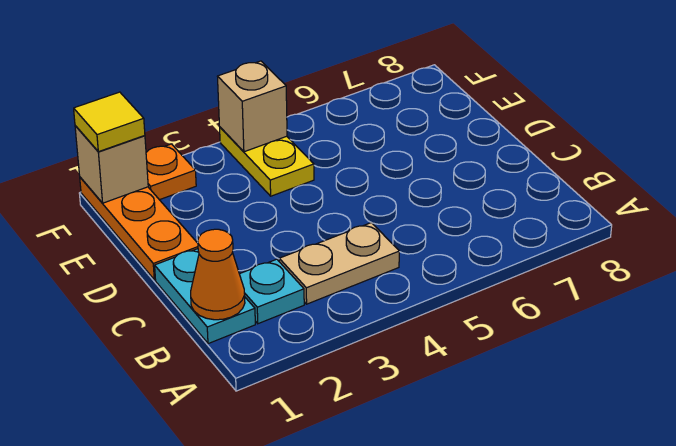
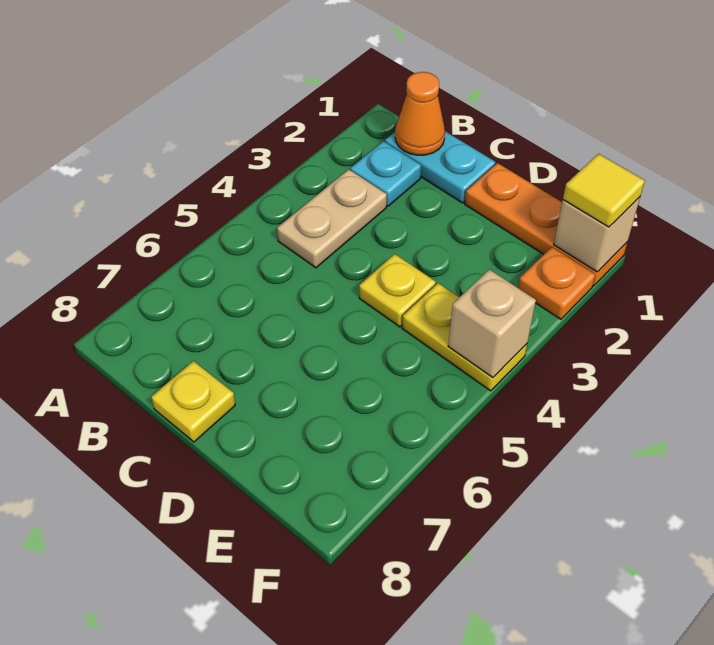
none -> yellow plate C8 level 1
none -> yellow plate D4 level 1

